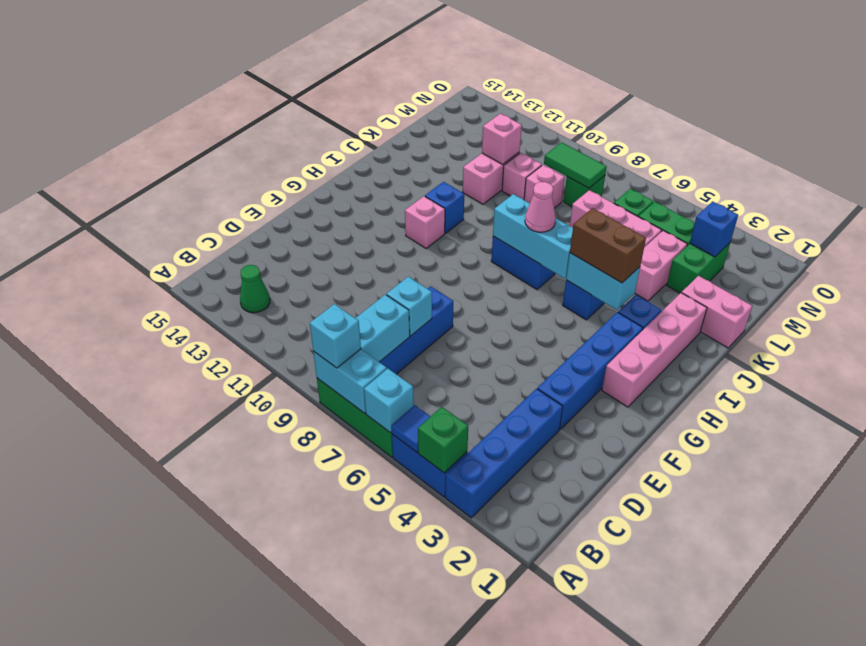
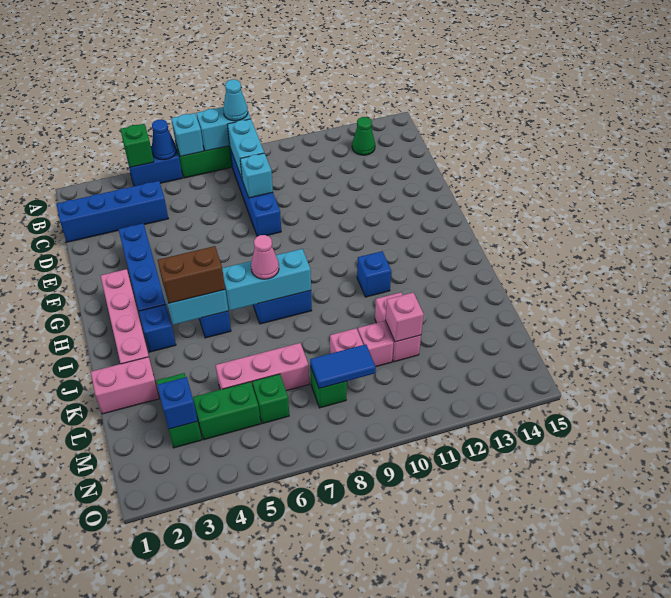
blue brick A3:D3 level 1 -> blue brick C1:C4 level 1
blue tile A5 level 2 -> blue cone A5 level 2
cyan brick A8 level 3 -> cyan cone A8 level 3
pink brick H11 level 1 -> none
pink brick K4:L4 level 1 -> none
green tile M8:M9 level 2 -> blue tile M8:M9 level 2

